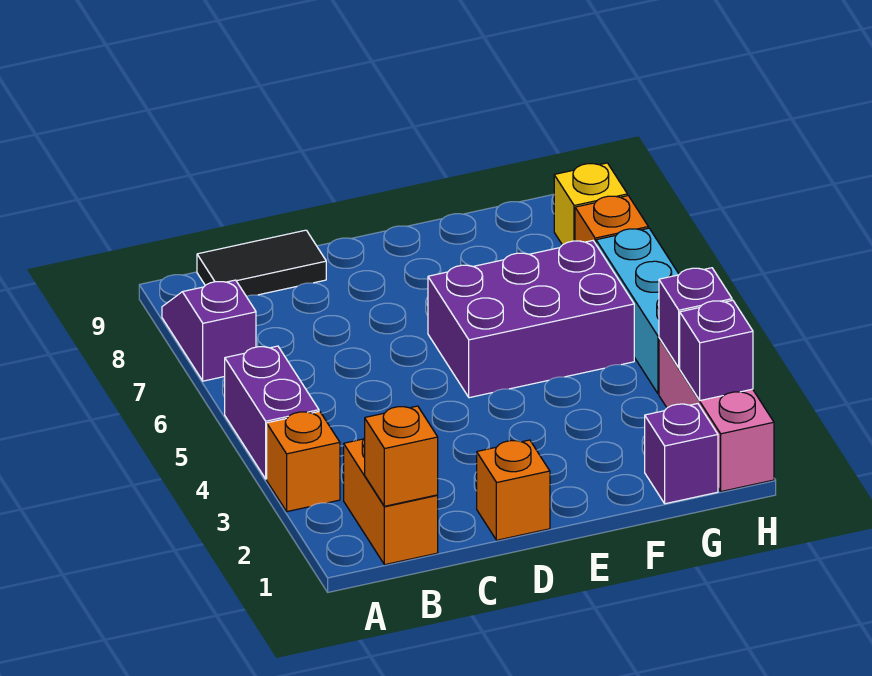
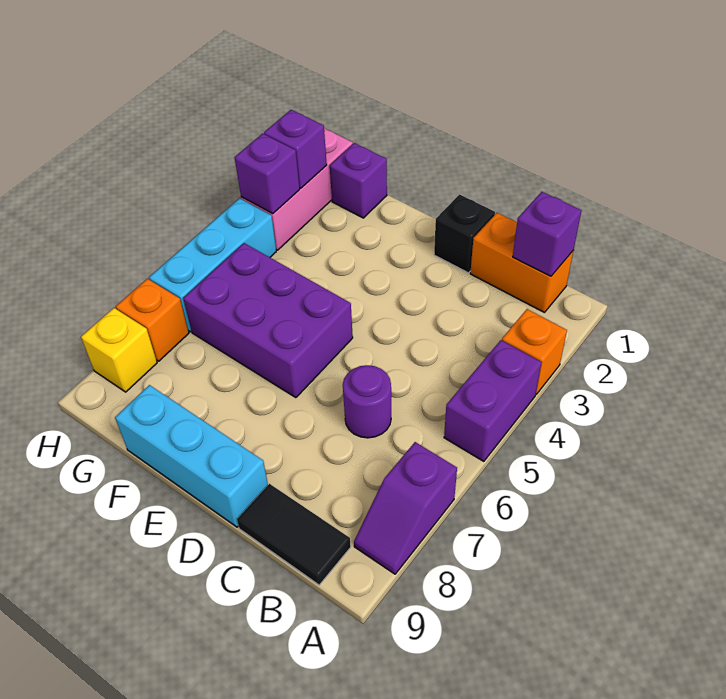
orange brick B1:B2 level 1 -> orange brick B1:C1 level 1
orange brick B1 level 2 -> purple brick B1 level 2
none -> purple round brick C6 level 1
orange brick D1 level 1 -> black brick D1 level 1
none -> cyan brick D9:F9 level 1

